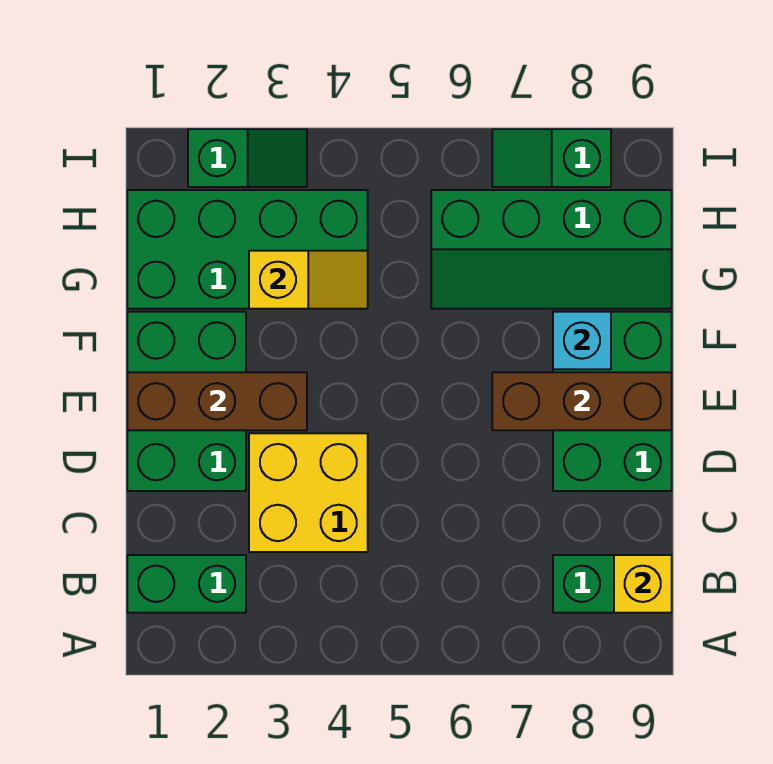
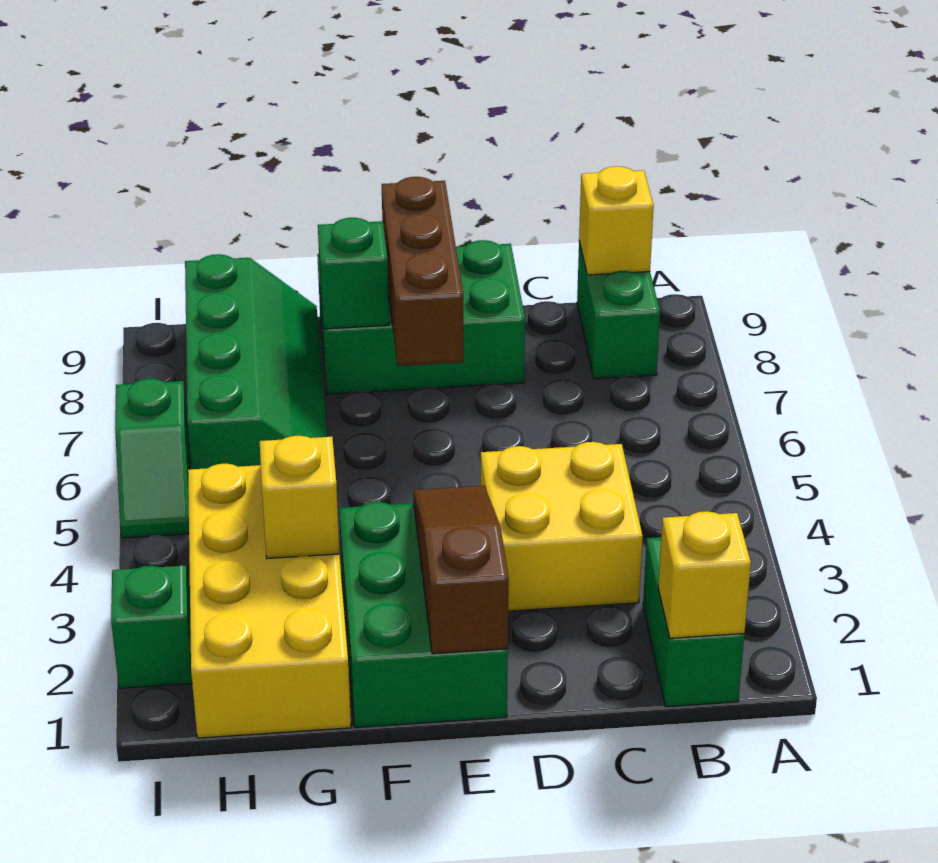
none -> yellow brick B1 level 2
green brick D1:F2 level 1 -> green brick E1:F3 level 1
brown brick E1:E3 level 2 -> brown slope E1:E3 level 2 top 1
cyan brick F8 level 2 -> green brick F8 level 2
green brick G1:H4 level 1 -> yellow brick G1:H4 level 1
green slope I7:I8 level 1 top 8 -> green slope I5:I6 level 1 top 6

